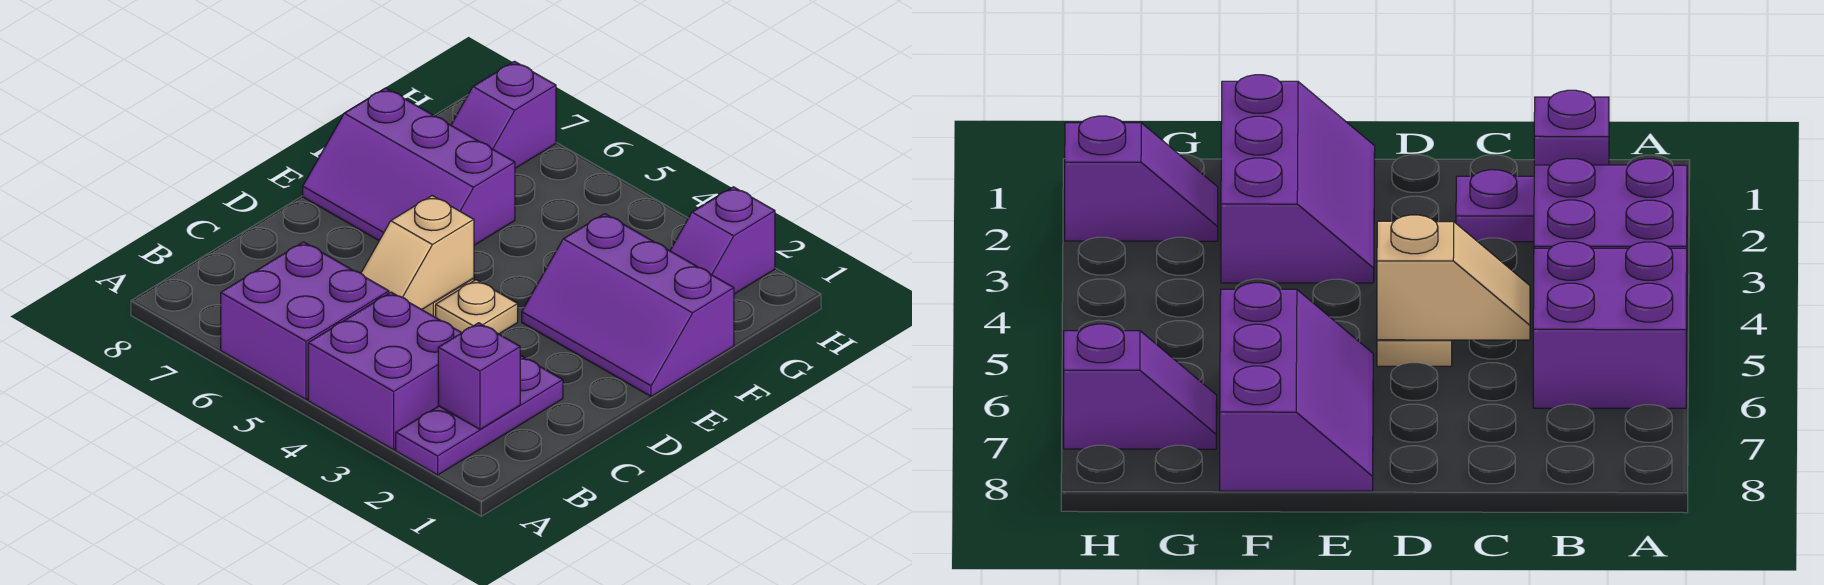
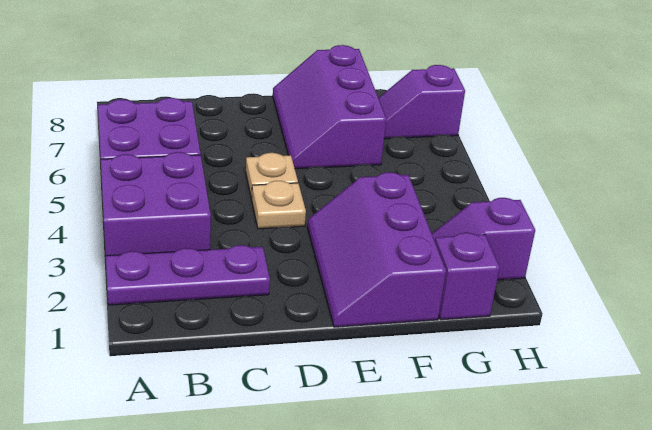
purple brick B2 level 2 -> purple brick G1 level 1
tan slope C5:D5 level 2 top D -> none

